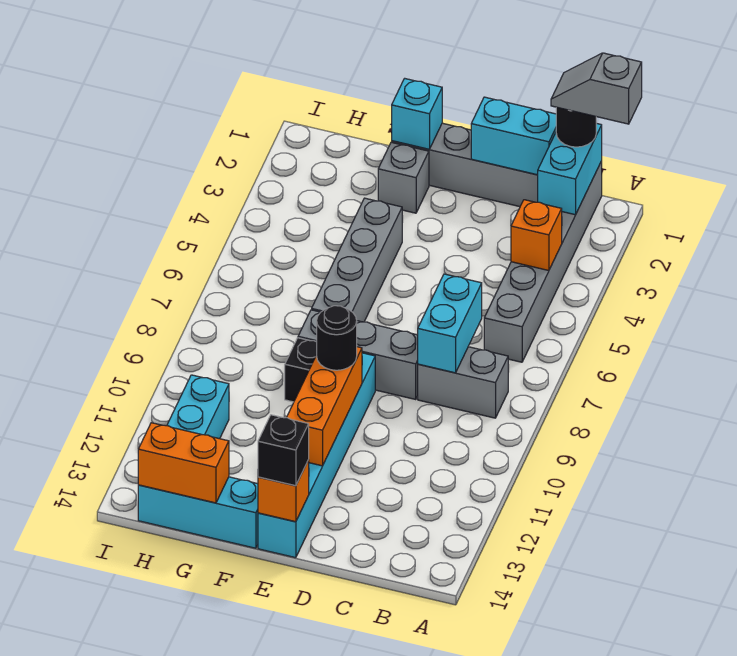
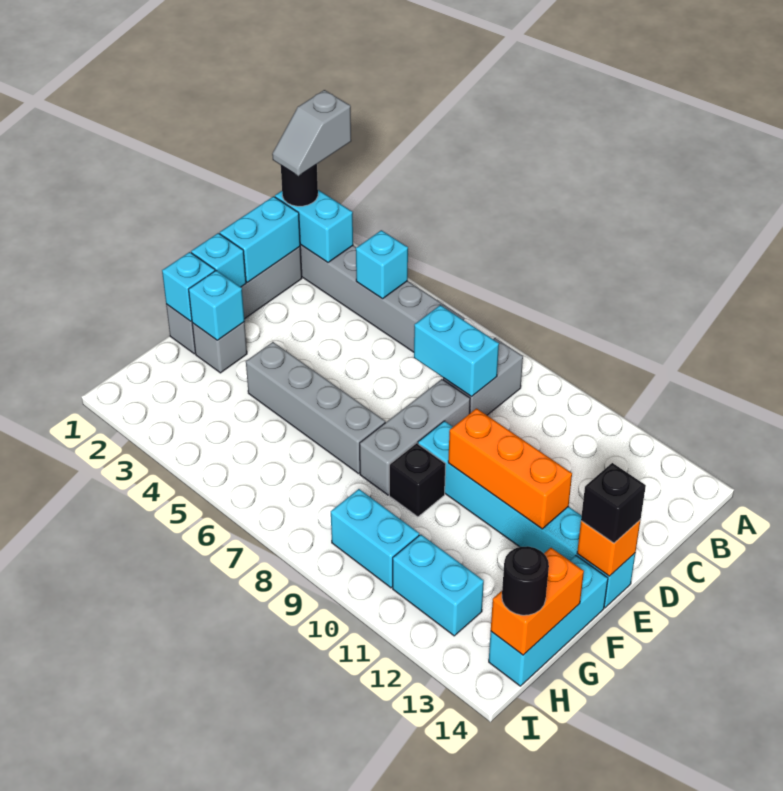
orange brick B4 level 2 -> cyan brick B4 level 2
none -> cyan brick E1 level 2
black round brick E10 level 3 -> black round brick H14 level 3
none -> cyan brick F2 level 2
none -> cyan brick H9:H10 level 1

